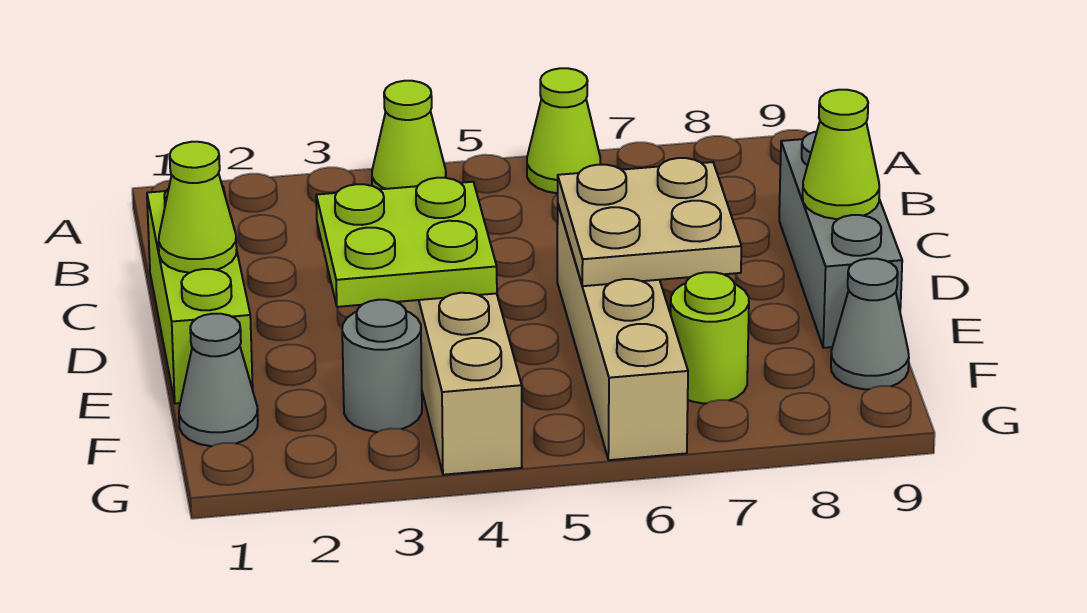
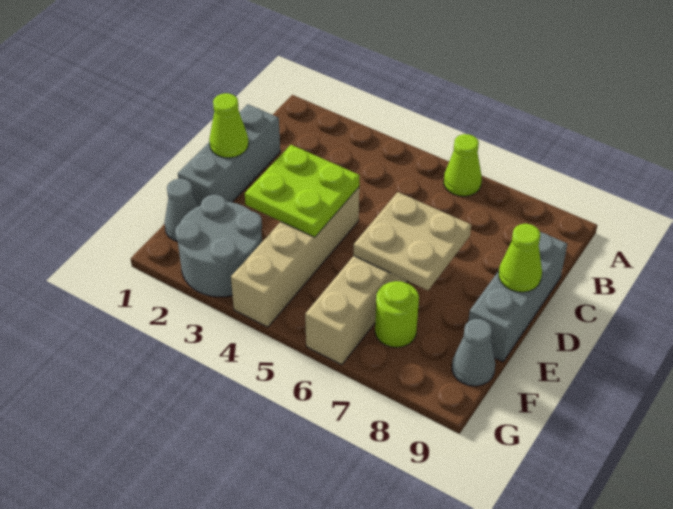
lime cone A4 level 1 -> none
lime brick C1:E1 level 1 -> grey brick C1:E1 level 1
grey round brick F3 level 1 -> grey round brick F2:G3 level 1

